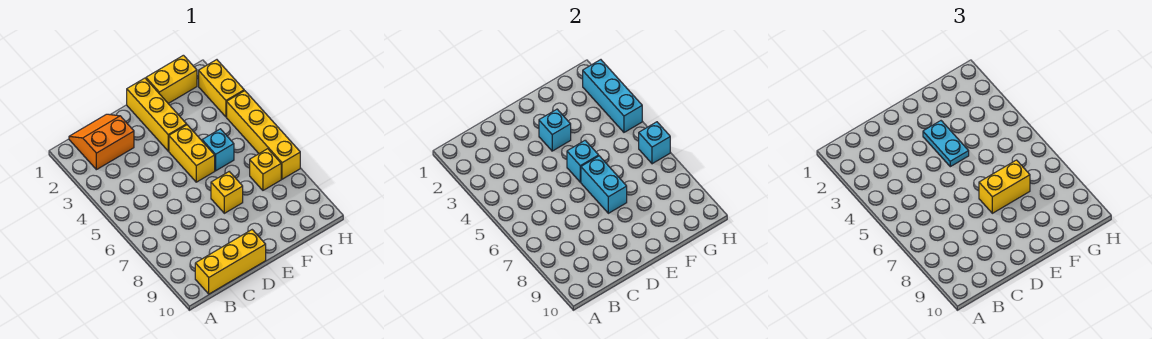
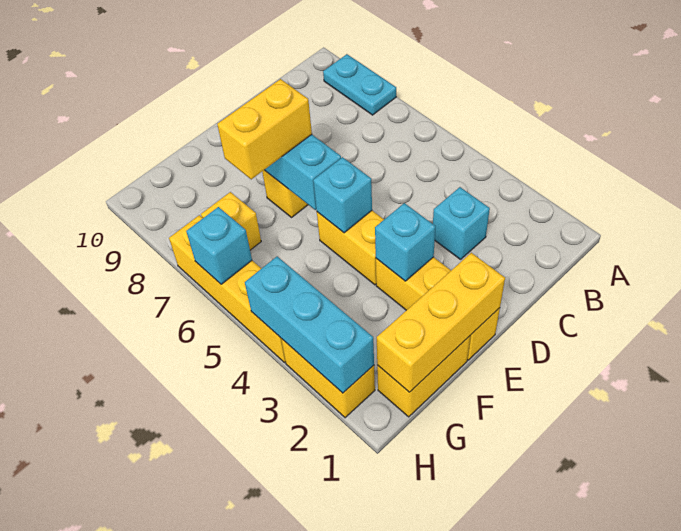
orange slope B1:C2 level 1 top 2 -> none
yellow brick B10:D10 level 1 -> yellow brick E1:G1 level 2
cyan plate E3:E4 level 3 -> cyan plate A8:A9 level 1
cyan brick F5 level 1 -> cyan brick C3 level 1

